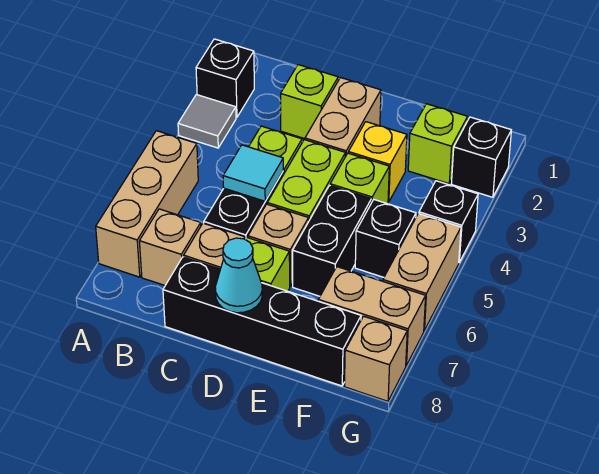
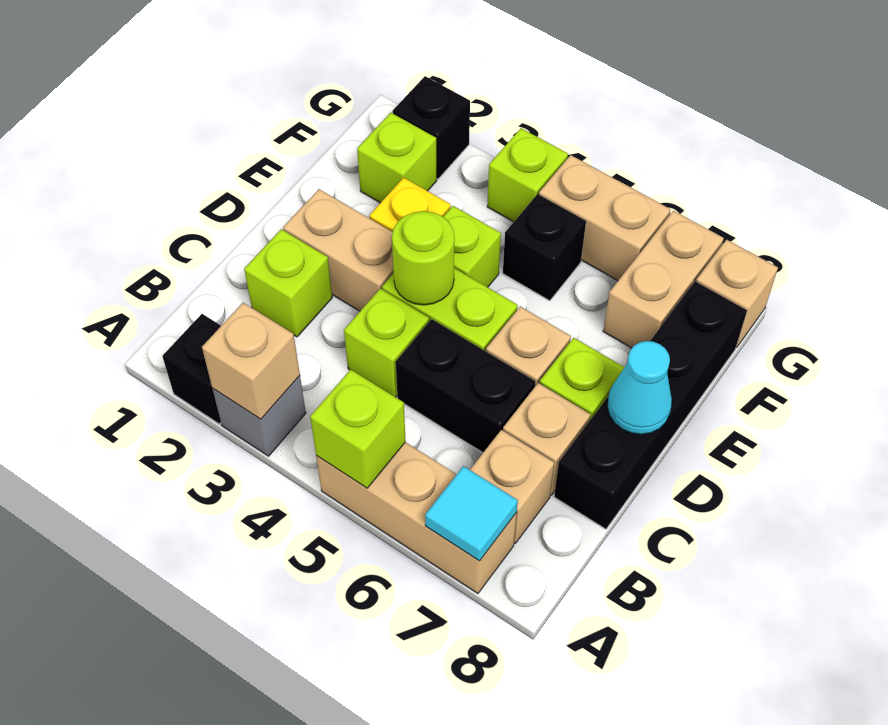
grey tile A3 level 1 -> grey brick A3 level 1
none -> tan brick A3 level 2
none -> lime brick A5 level 2
cyan tile C5 level 2 -> cyan tile A7 level 2
none -> lime round brick D4 level 2
black brick E5:E6 level 1 -> none
black brick G4 level 1 -> lime brick G4 level 1

